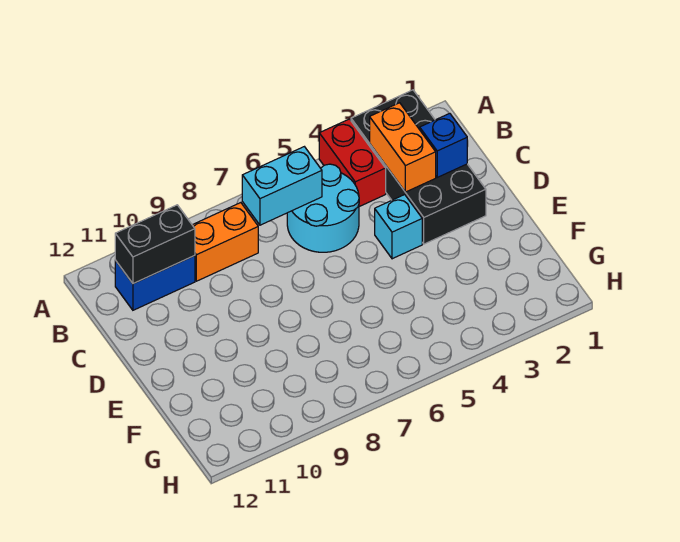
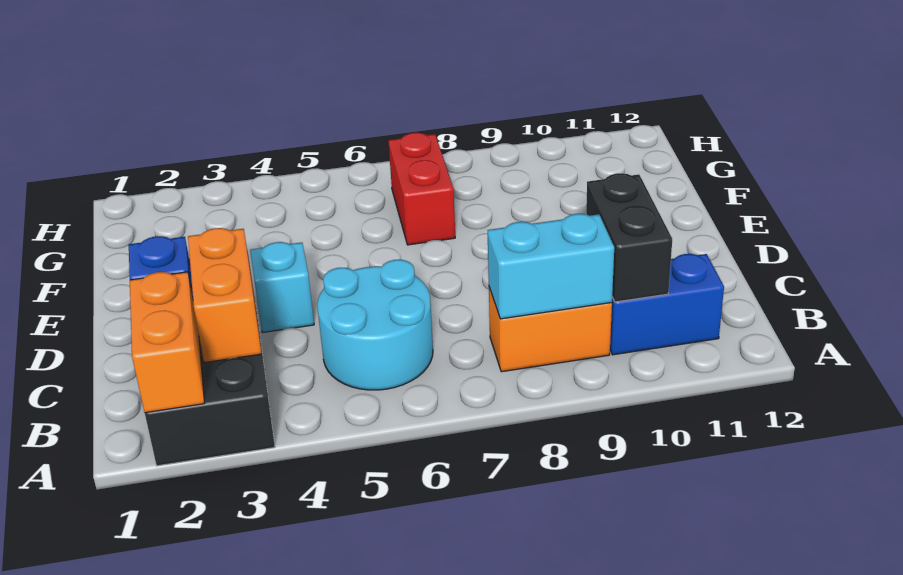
none -> orange brick A2:B2 level 2
red brick A4:B4 level 1 -> red brick F7:G7 level 1
cyan brick B6:B7 level 2 -> cyan brick B8:B9 level 2
black brick B10:B11 level 2 -> black brick B10:C10 level 2

